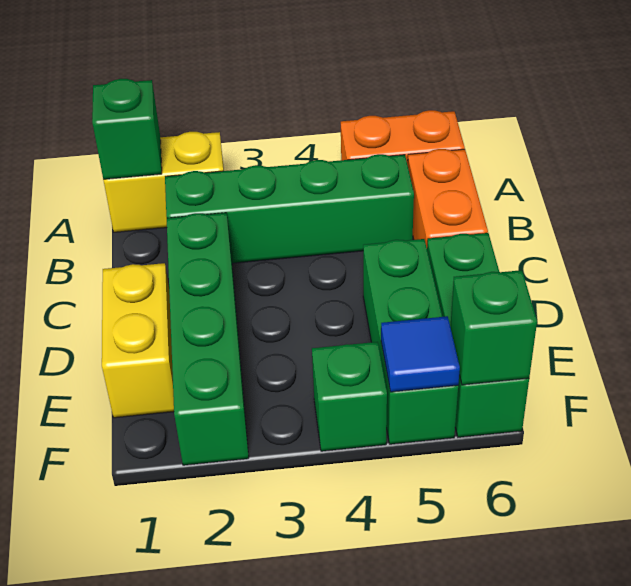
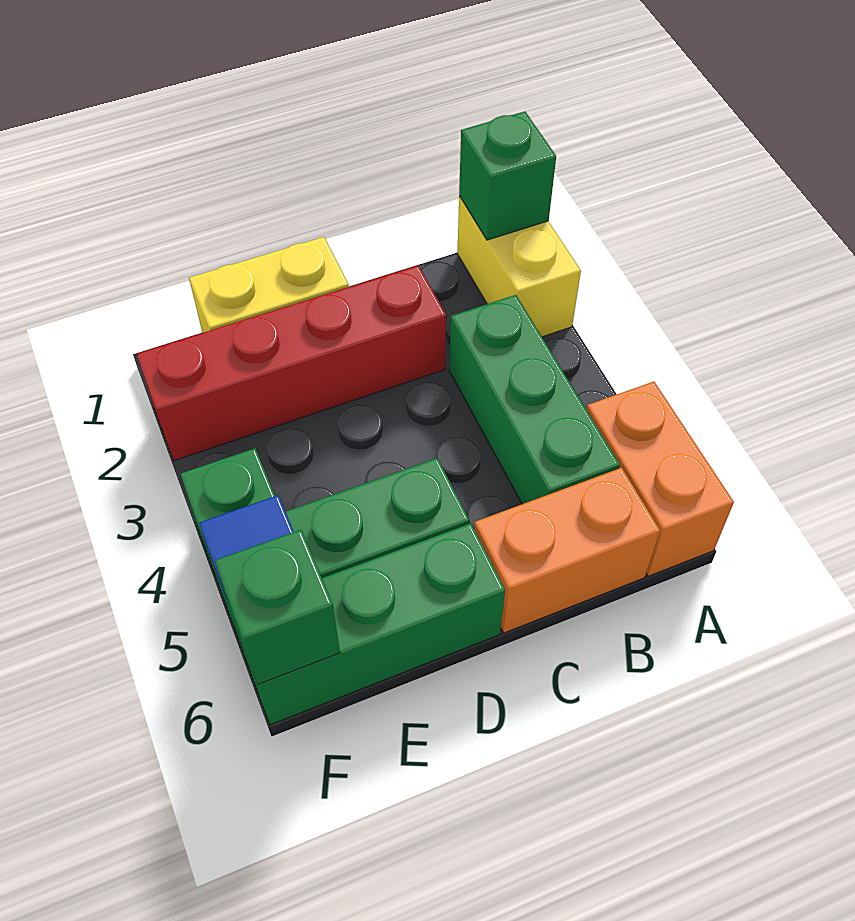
green brick B2:B5 level 1 -> green brick B3:B5 level 1
green brick C2:F2 level 1 -> red brick C2:F2 level 1

